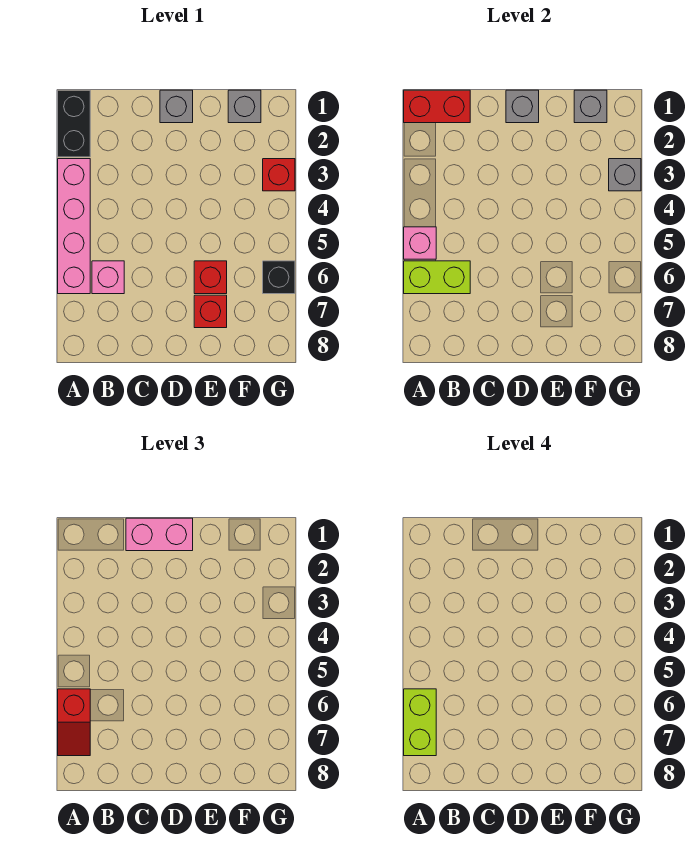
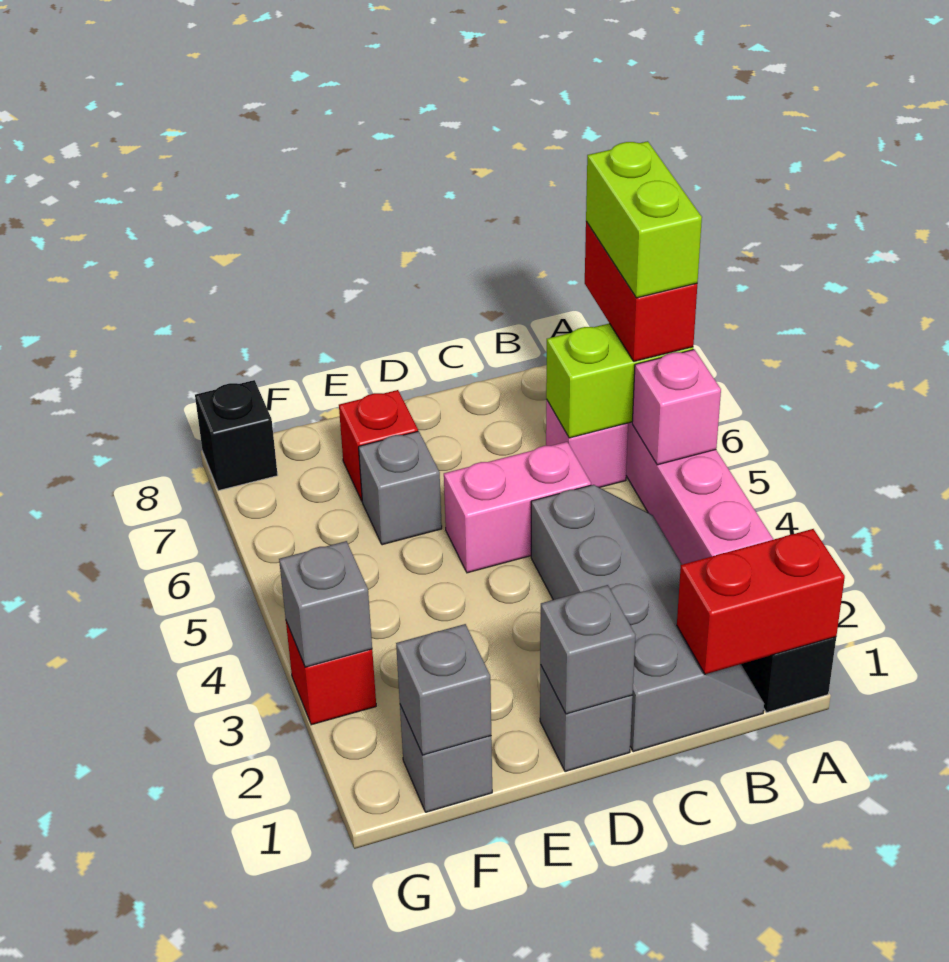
red slope A6:A7 level 3 top 6 -> red brick A6:A7 level 3
none -> grey slope B1:C4 level 1 top C
pink brick C1:D1 level 3 -> pink brick C5:D5 level 1
red brick E6 level 1 -> grey brick E6 level 1
black brick G6 level 1 -> black brick G8 level 1

